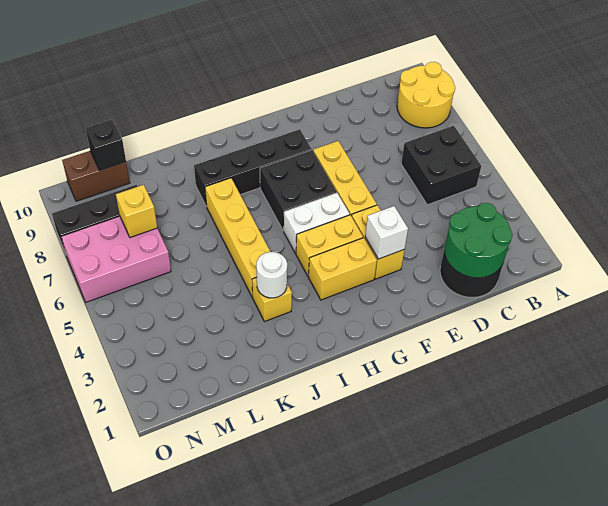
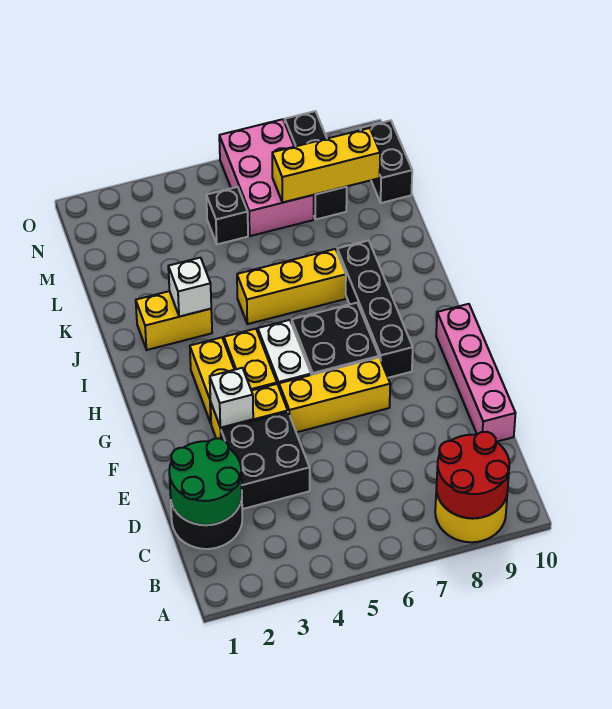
none -> red round brick A8:B9 level 2
black brick B5:C6 level 1 -> black brick D3:E4 level 1
none -> pink brick D10:G10 level 1
yellow brick J3 level 1 -> yellow brick J2:J3 level 1
white round brick J3 level 2 -> white brick J3 level 2
yellow brick J4:J7 level 1 -> yellow brick J5:J7 level 1
yellow brick M7 level 2 -> yellow brick M7:M9 level 2
brown brick M10:N10 level 1 -> black brick M10:N10 level 1
black brick M10 level 2 -> black brick M5 level 1

